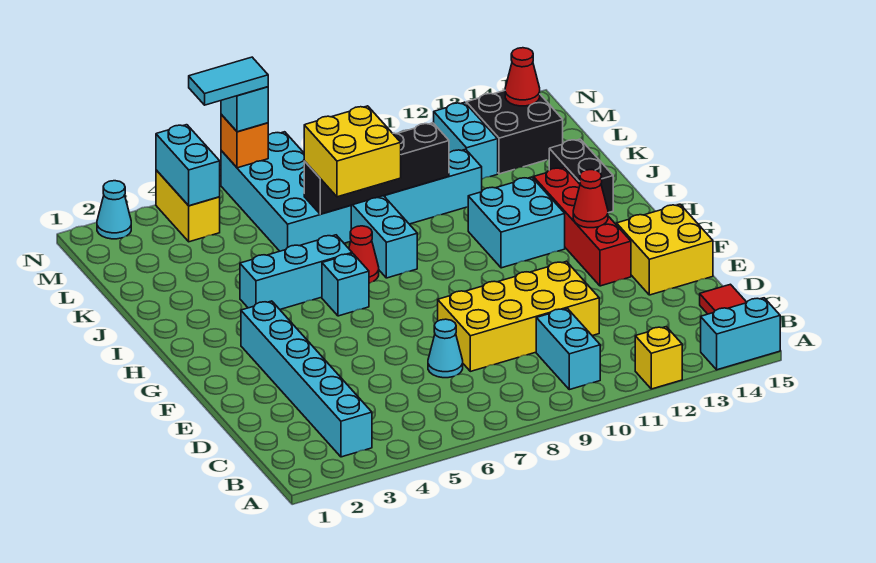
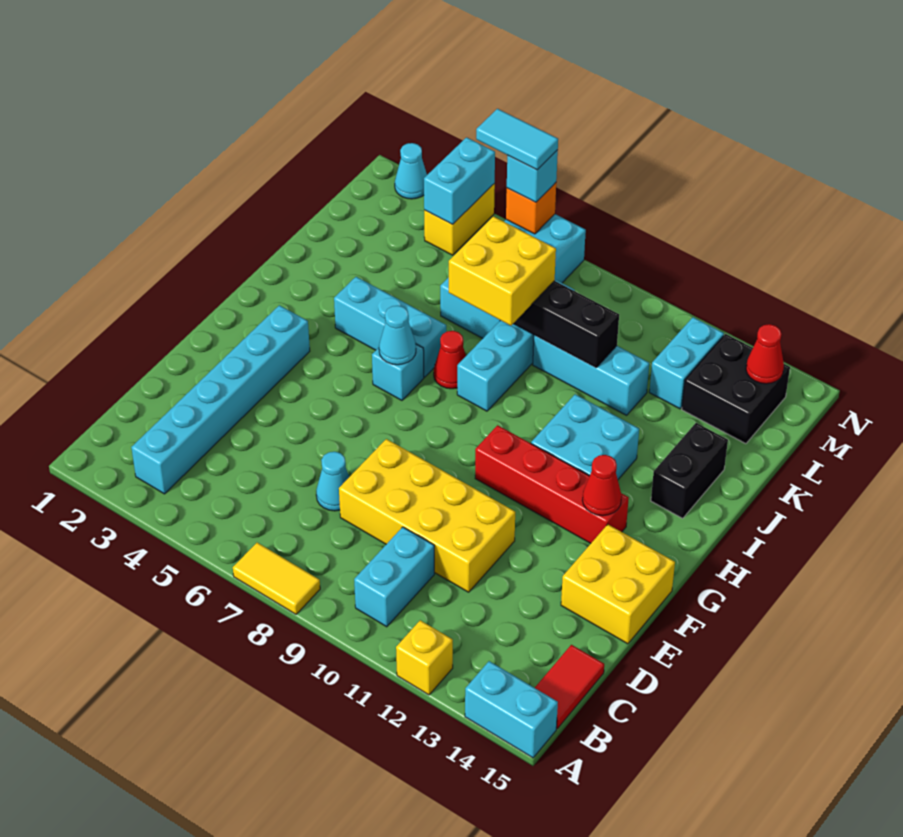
none -> yellow tile A7:A8 level 1
red brick F13:I13 level 1 -> red brick G10:G13 level 1
none -> cyan cone H6 level 2

